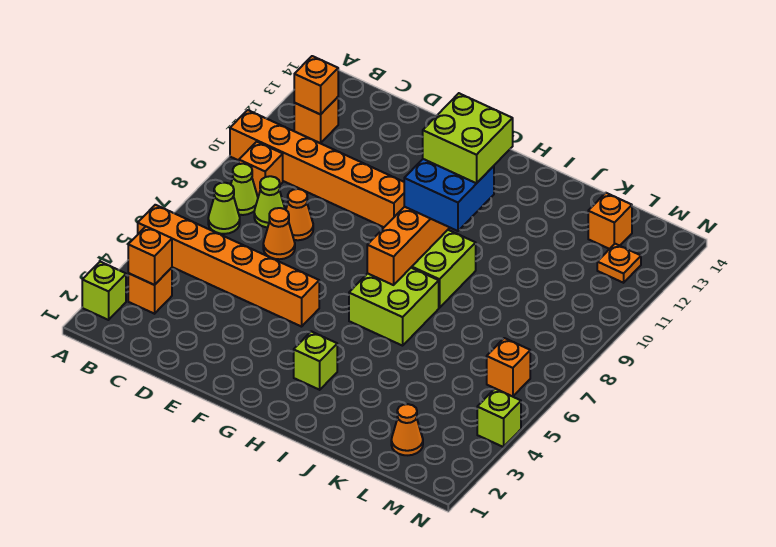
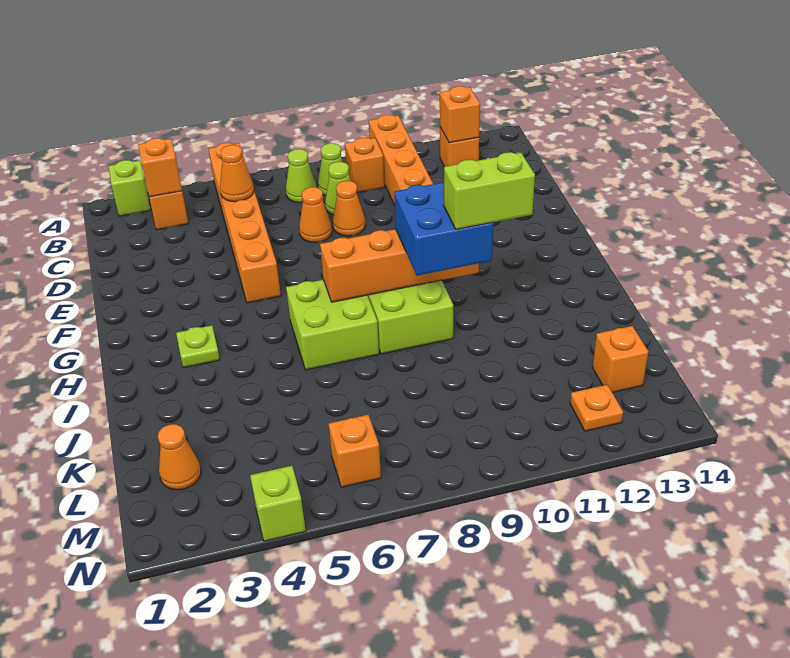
none -> orange cone C5 level 2
lime brick H3 level 1 -> lime plate H3 level 1
lime brick H10:I11 level 4 -> lime brick I10:I11 level 4

